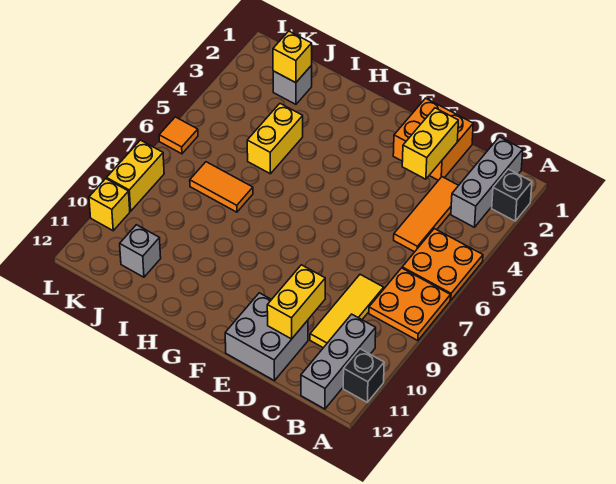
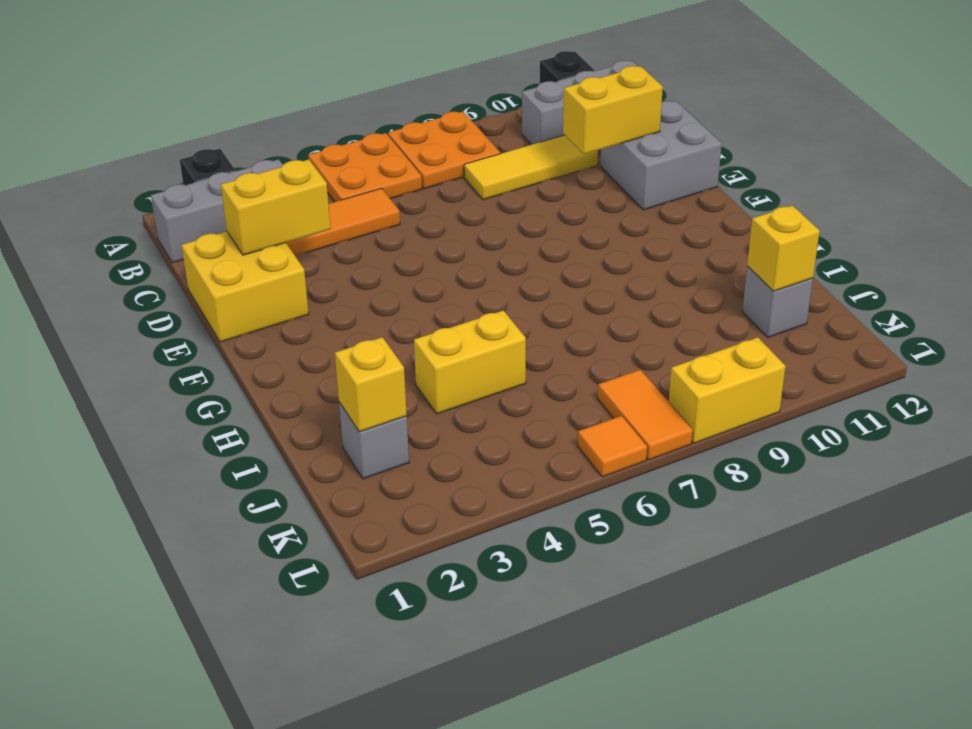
orange brick D1:E2 level 1 -> yellow brick D1:E2 level 1
orange tile I7:J7 level 1 -> orange tile K7:L7 level 1
yellow brick L10 level 1 -> yellow brick J11 level 2

